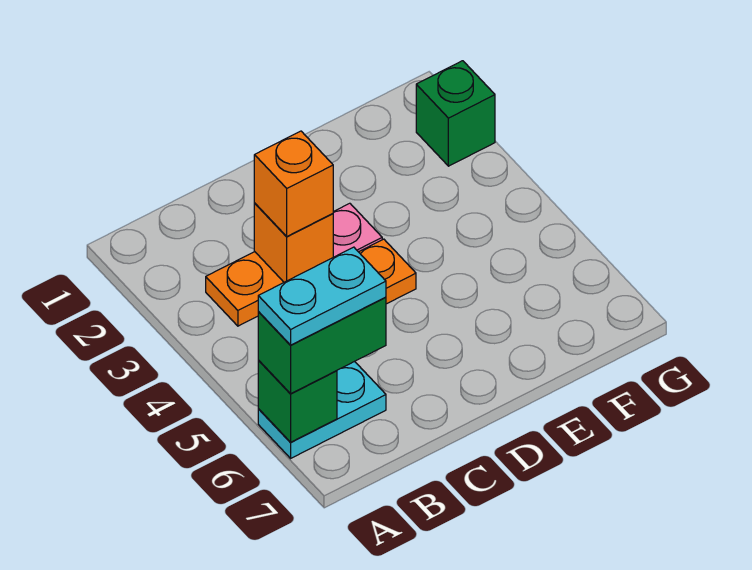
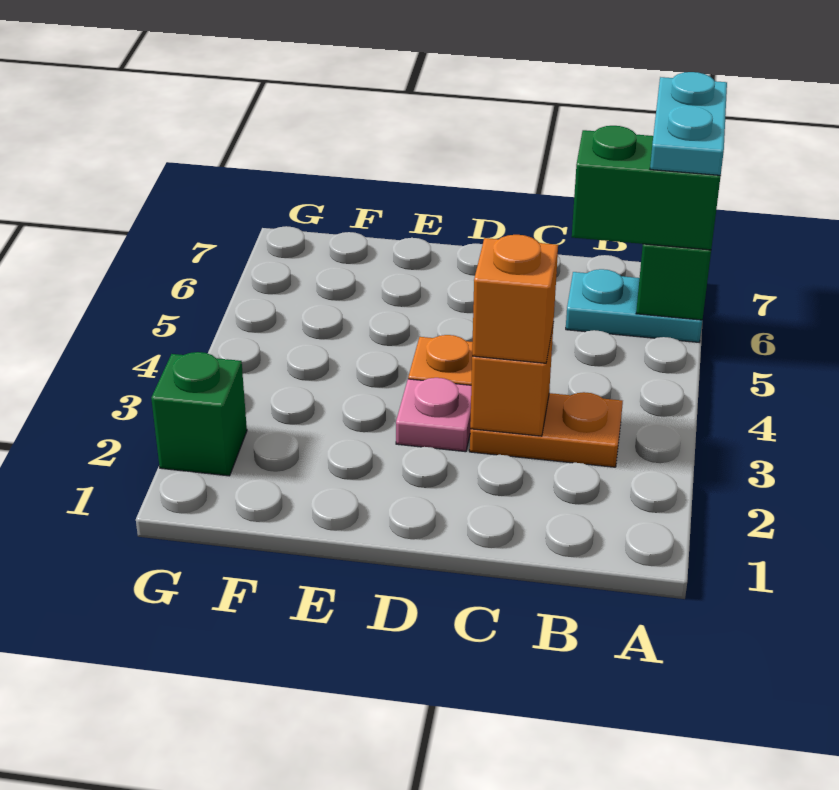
cyan plate A6:B6 level 4 -> cyan plate A6:A7 level 4

